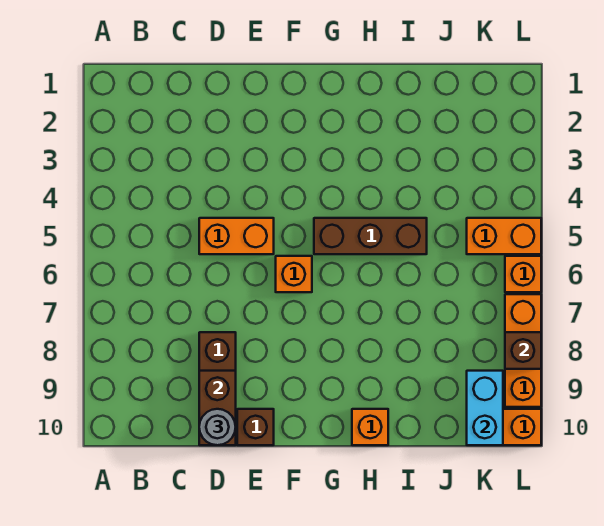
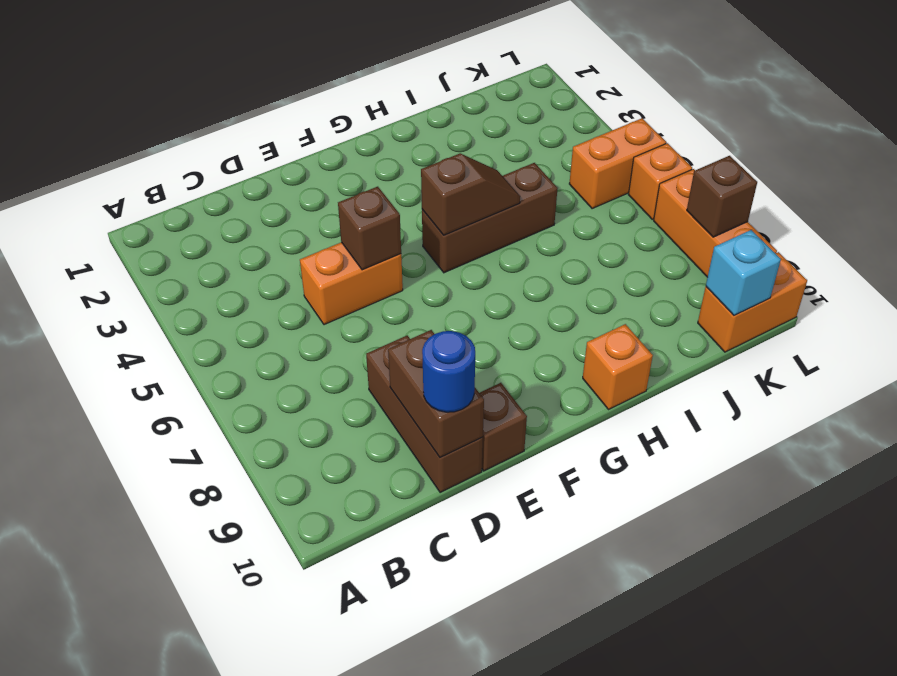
grey round brick D10 level 3 -> blue round brick D10 level 3
none -> brown brick E5 level 2
orange brick F6 level 1 -> none
none -> brown slope G5:H5 level 2 top G
cyan brick K9:K10 level 2 -> cyan brick K10 level 2

